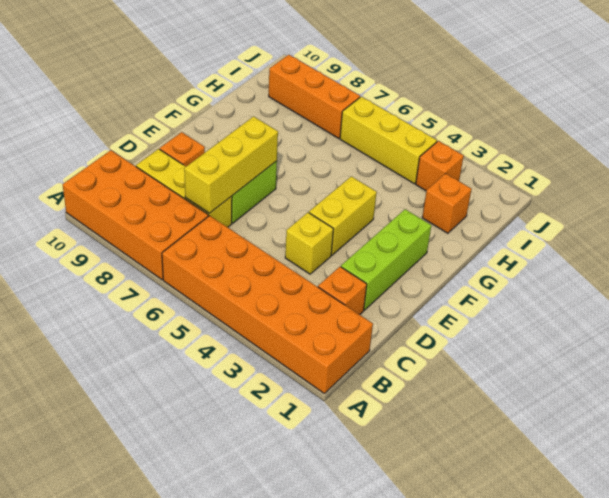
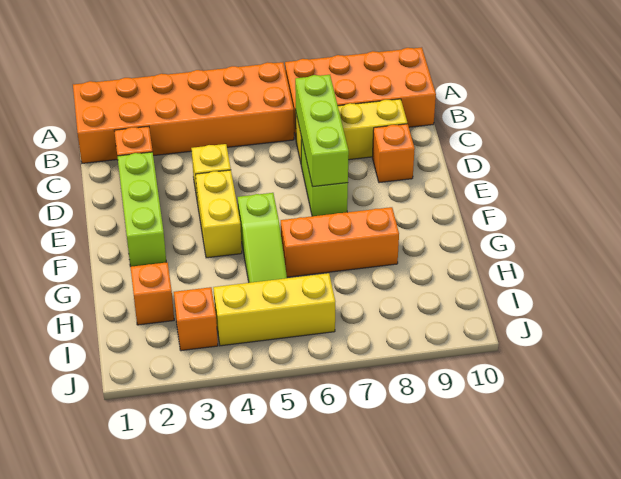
yellow brick C7:E7 level 2 -> lime brick C7:E7 level 2
none -> lime slope F5:H5 level 1 top F
orange brick I7:I9 level 1 -> orange brick G6:G8 level 1

